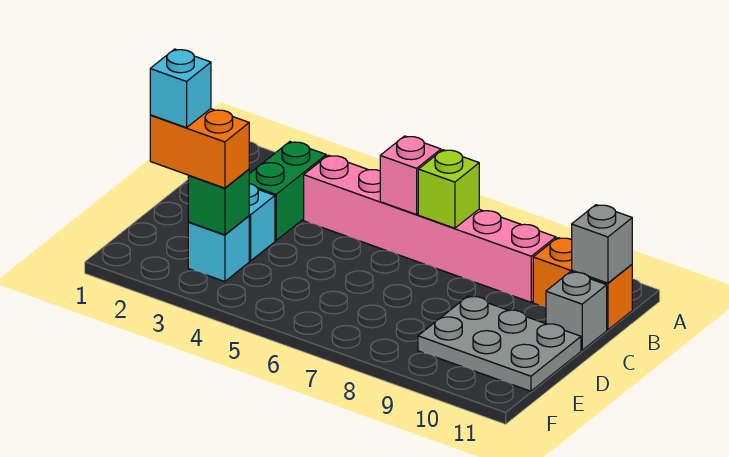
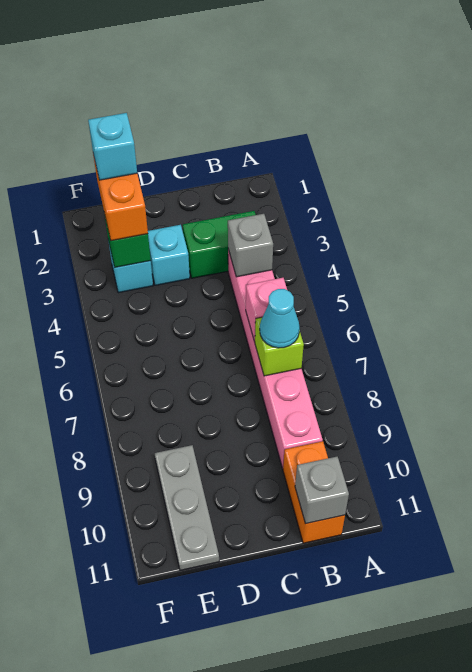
none -> cyan cone B7 level 3
grey brick C11 level 1 -> grey brick B4 level 2
grey plate D9:E11 level 1 -> grey plate E9:E11 level 1

